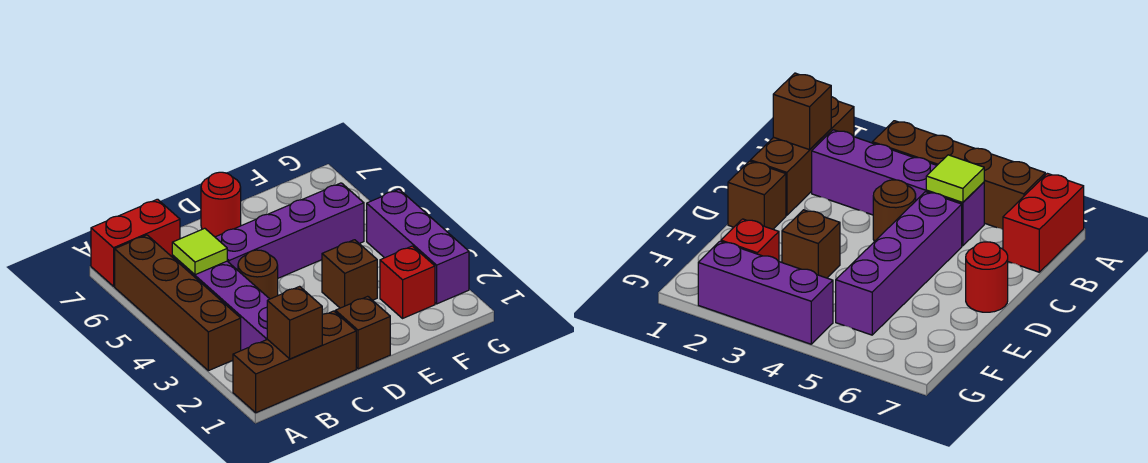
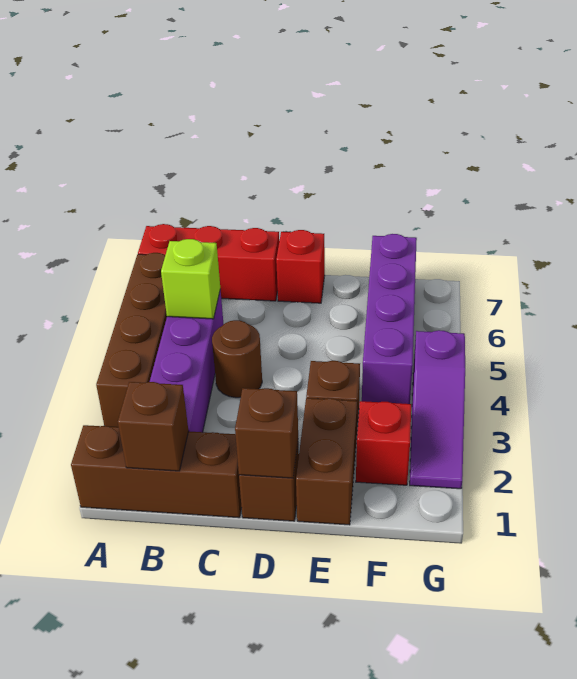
red brick A7:B7 level 1 -> red brick A7:C7 level 1
lime tile B5 level 2 -> lime brick B5 level 2
purple brick C5:F5 level 1 -> purple brick F4:F7 level 1
none -> brown brick D1 level 2
red round brick D7 level 1 -> red brick D7 level 1
none -> brown brick E1:E2 level 1
purple brick G2:G4 level 1 -> purple slope G2:G4 level 1 top 4

